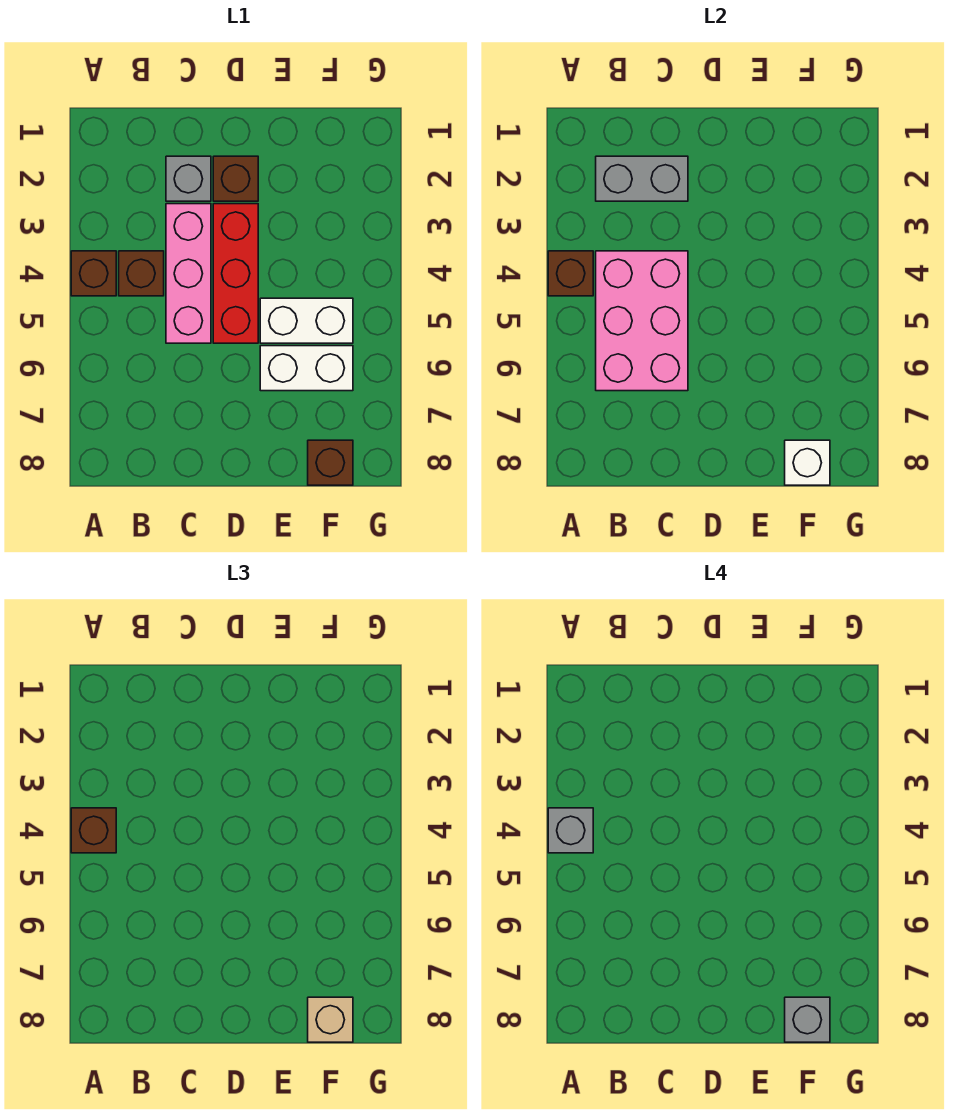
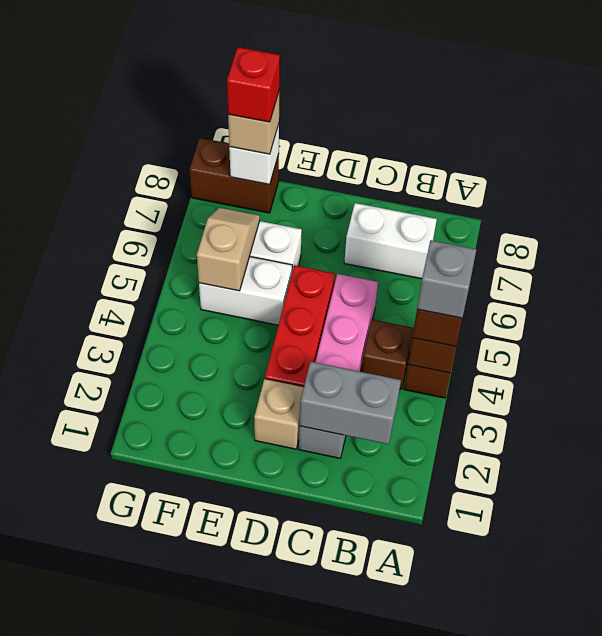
pink brick B4:C6 level 2 -> none
none -> white brick B7:C7 level 1
brown brick D2 level 1 -> tan brick D2 level 1
none -> tan slope F5:F6 level 2 top 5
brown brick F8 level 1 -> brown brick F8:G8 level 1
grey brick F8 level 4 -> red brick F8 level 4

